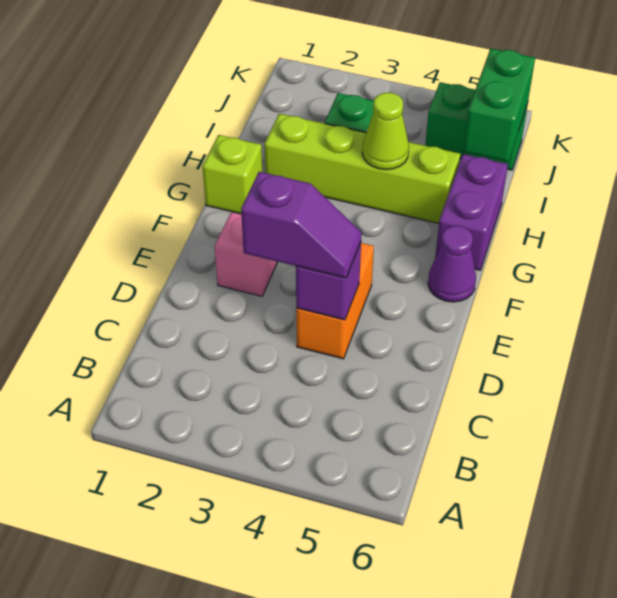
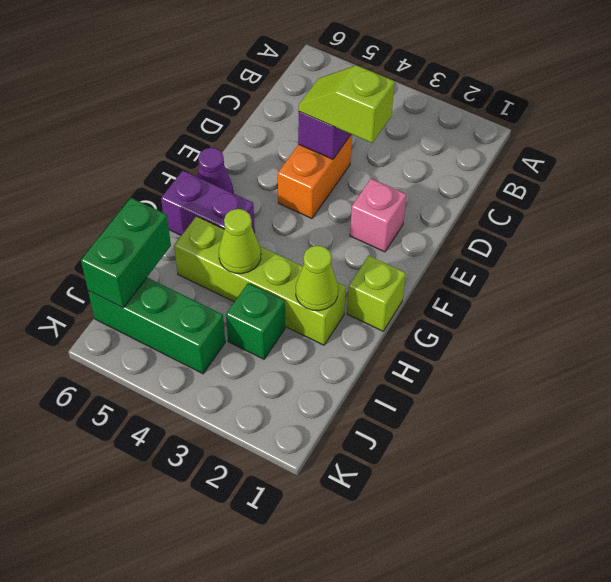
purple slope D3:D4 level 3 top 3 -> lime slope D3:D4 level 3 top 3
purple brick G6:H6 level 1 -> purple brick G5:G6 level 1
none -> lime cone H2 level 2
green brick J5:J6 level 1 -> green brick J4:J6 level 1

